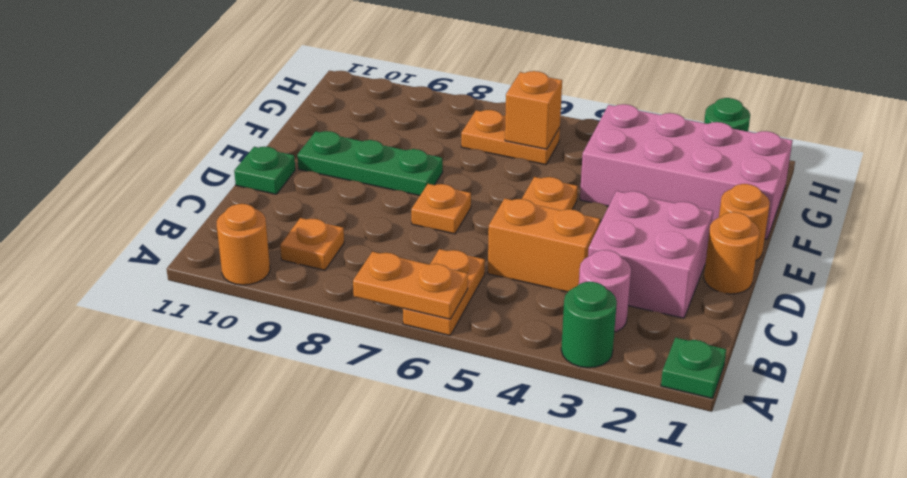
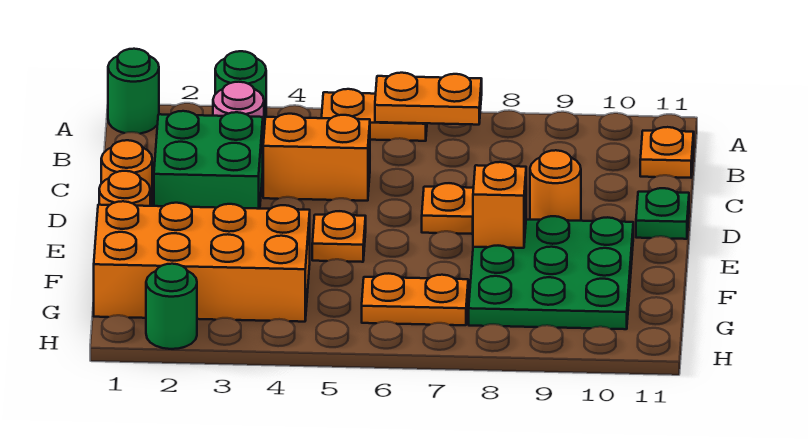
green plate A1 level 1 -> green round brick A1 level 1
orange plate A6:B6 level 1 -> orange plate A5:A6 level 1
orange round brick A10 level 1 -> orange round brick D9 level 1
orange plate B9 level 1 -> orange plate B11 level 1
pink brick C2:D3 level 1 -> green brick C2:D3 level 1
green plate E8:E10 level 1 -> green plate E8:G10 level 1
pink brick F1:G4 level 1 -> orange brick F1:G4 level 1
orange brick G6 level 2 -> orange brick E8 level 2

